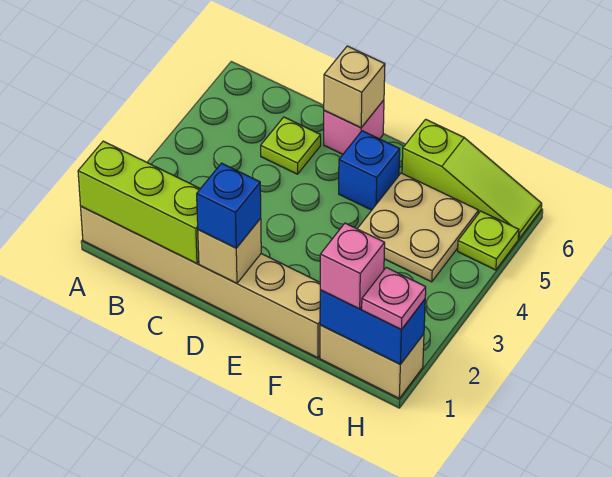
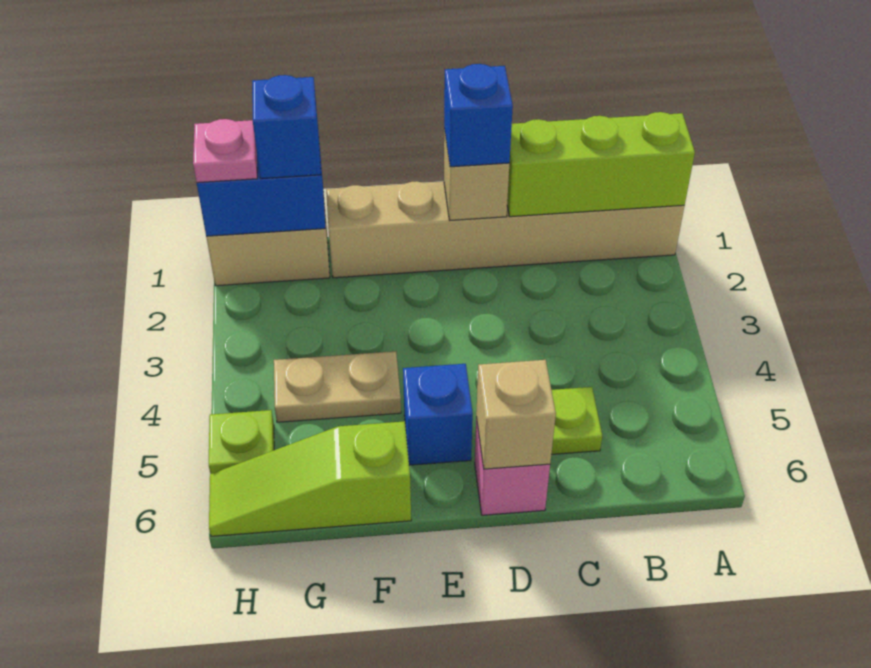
tan plate F4:G5 level 1 -> tan plate F4:G4 level 1
pink brick G1 level 3 -> blue brick G1 level 3

